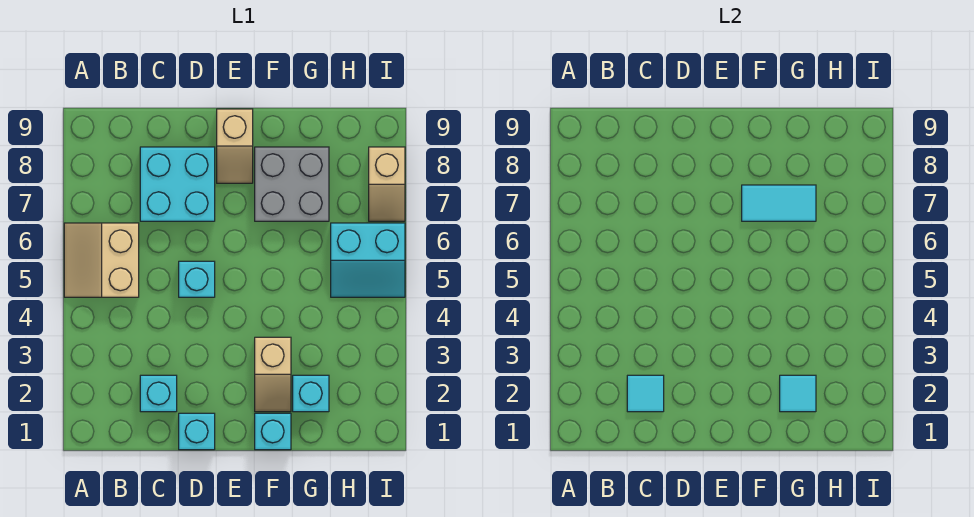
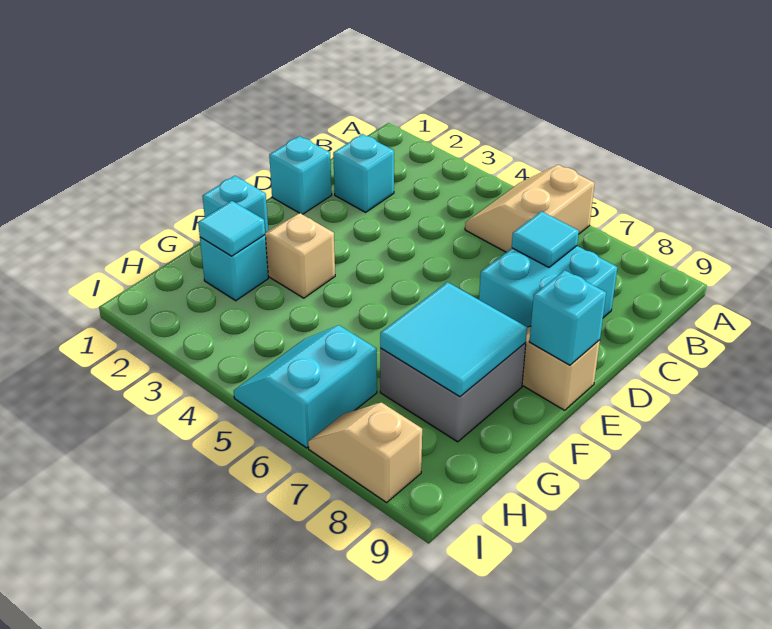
tan slope A5:B6 level 1 top B -> tan slope A5:B6 level 1 top 6
cyan tile C2 level 2 -> cyan tile C7 level 2
cyan brick D5 level 1 -> cyan brick E9 level 2
cyan tile F7:G7 level 2 -> cyan tile F7:G8 level 2

